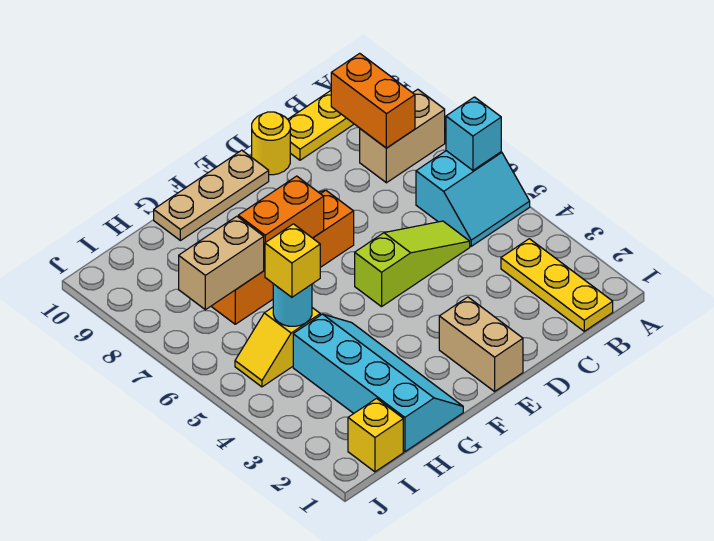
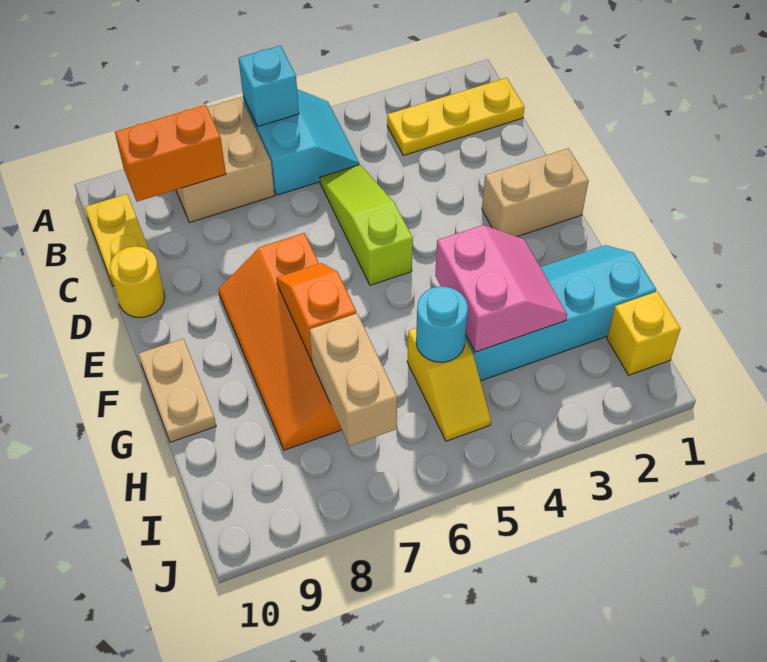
tan brick A8:B8 level 1 -> tan brick A7:B8 level 1
tan plate E10:G10 level 1 -> tan plate F10:G10 level 1
orange brick F7:G7 level 2 -> orange slope F7:G7 level 2 top G
none -> pink slope G3:H4 level 2 top 4
yellow brick H5 level 3 -> none

